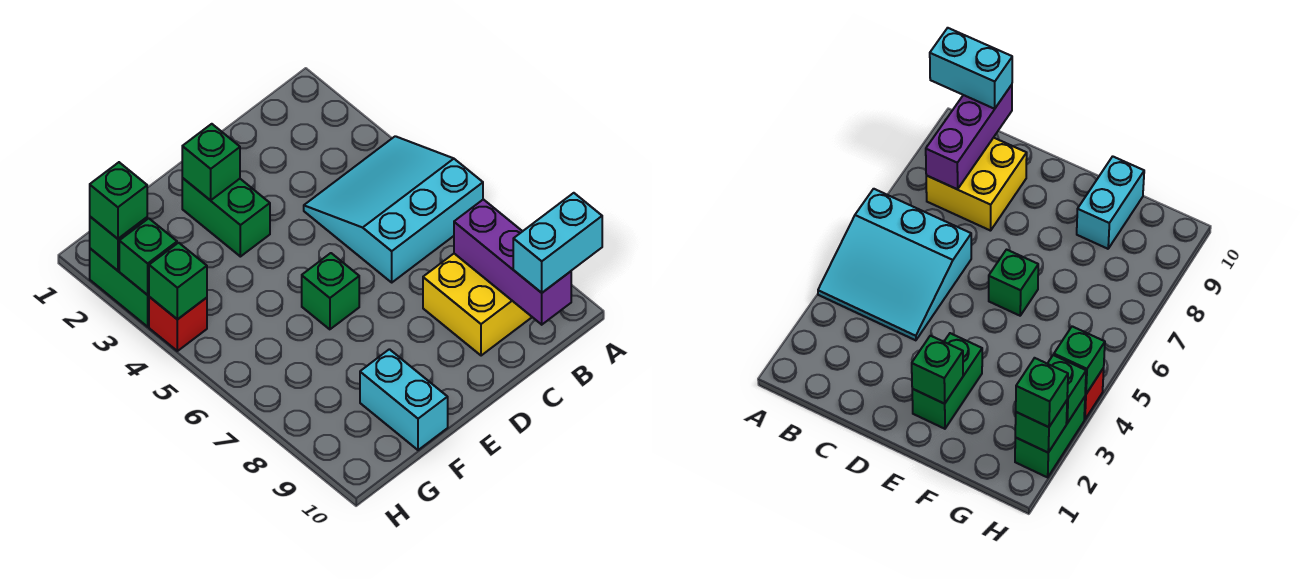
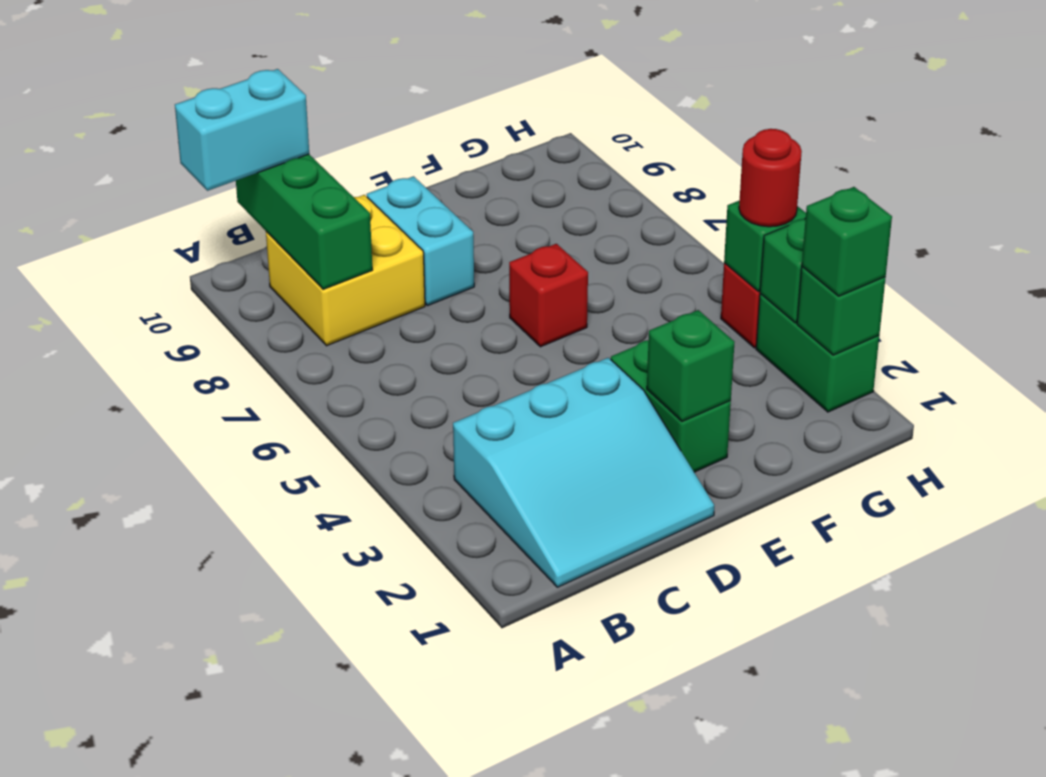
cyan slope A4:C6 level 1 top 6 -> cyan slope B1:D3 level 1 top 3
purple brick B8:B10 level 2 -> green brick B8:B10 level 2
green brick E6 level 1 -> red brick E6 level 1
cyan brick F9:F10 level 1 -> cyan brick D8:D9 level 1
none -> red round brick H4 level 3

